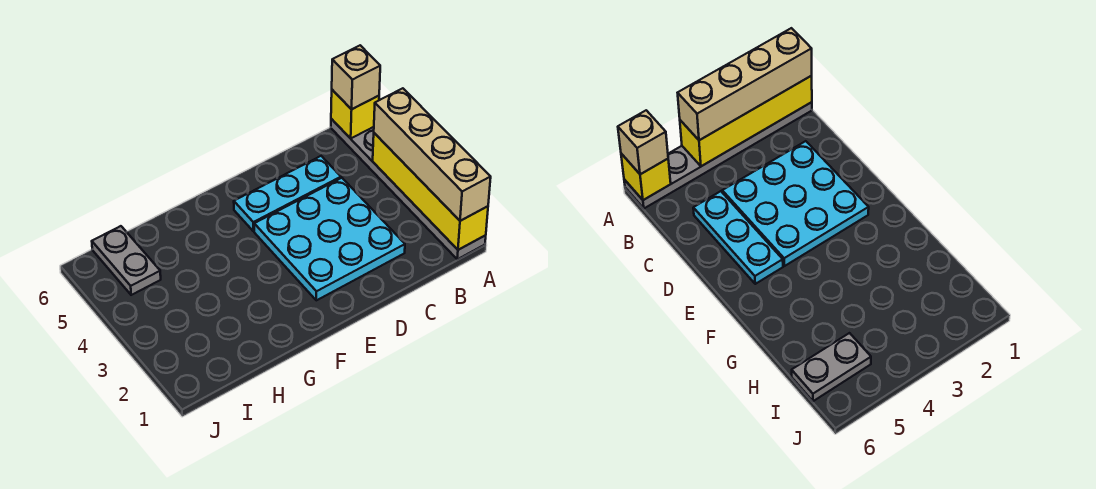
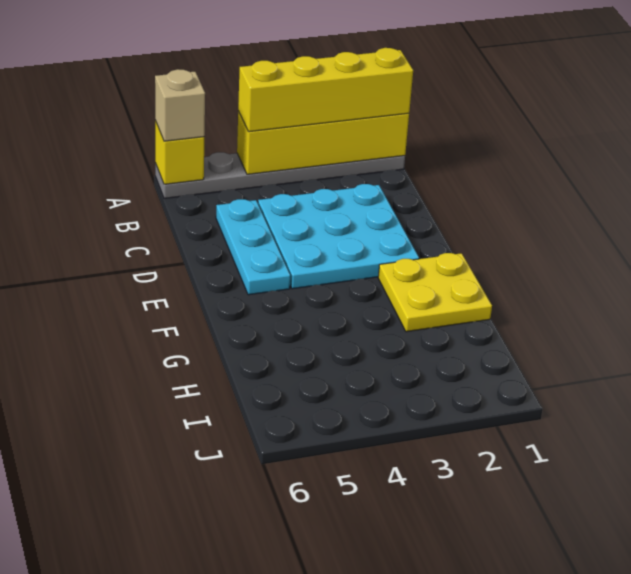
tan brick A1:A4 level 3 -> yellow brick A1:A4 level 3
none -> yellow plate F1:G2 level 1
grey plate I5:I6 level 1 -> none

